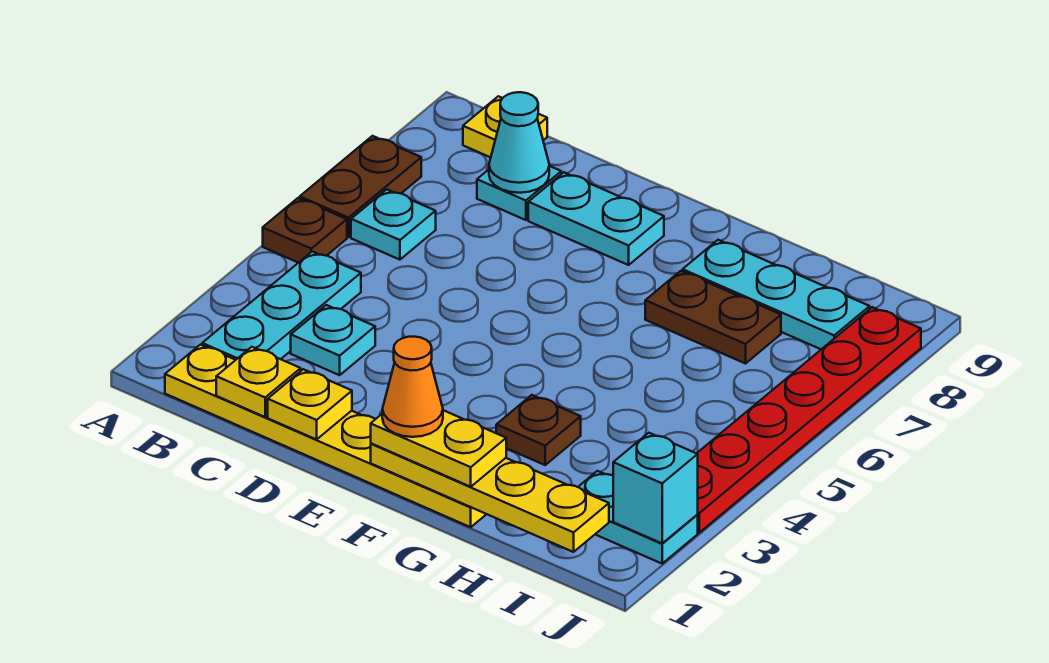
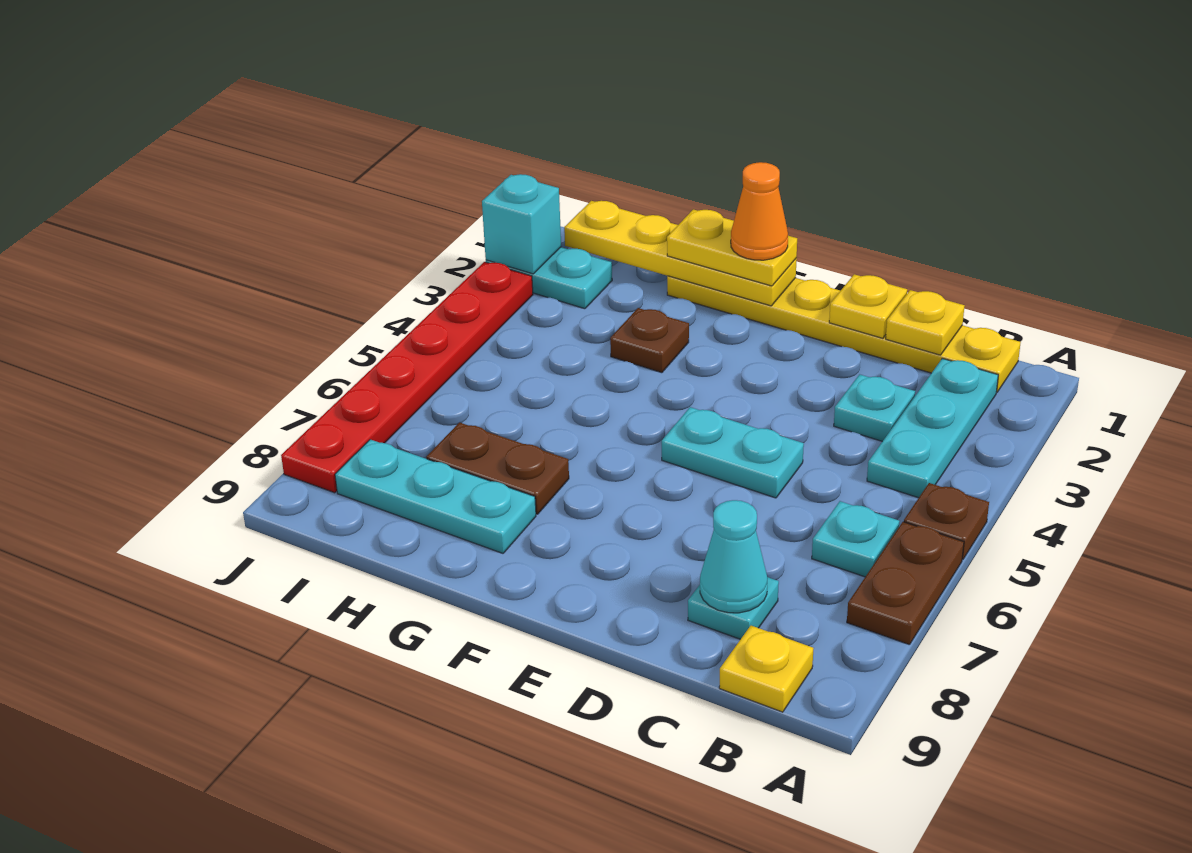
cyan plate D8:E8 level 1 -> cyan plate D5:E5 level 1

